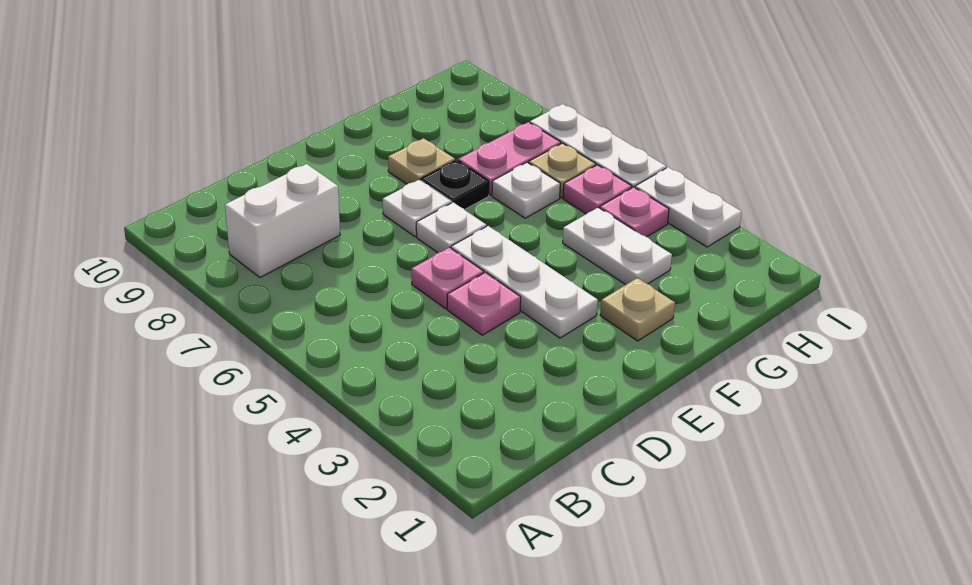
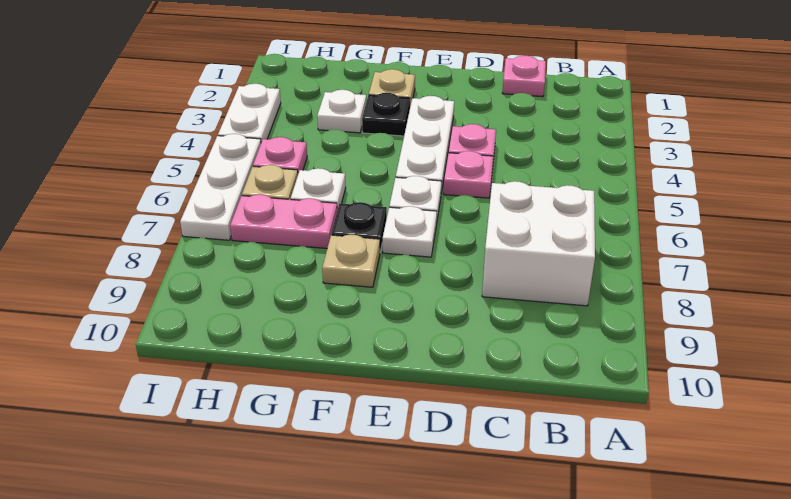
white brick B8:C8 level 1 -> white brick B7:C8 level 1
none -> black plate F3 level 1
white plate G3:G4 level 1 -> white plate G3 level 1
pink plate H4 level 1 -> pink plate C1 level 1

